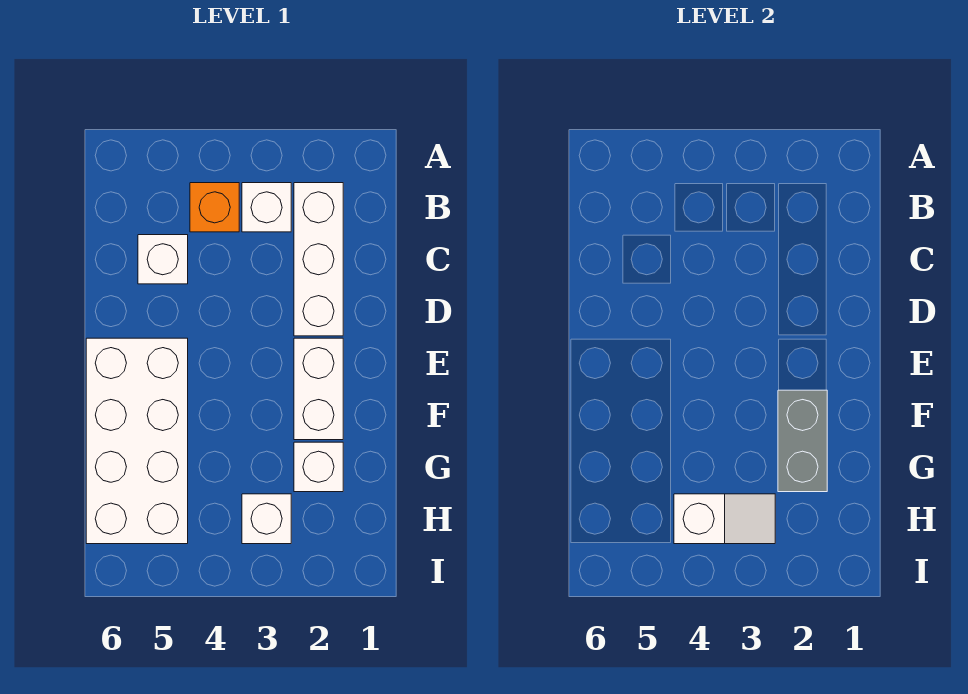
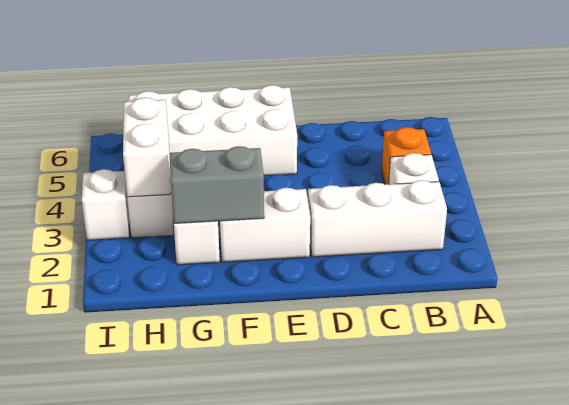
white brick C5 level 1 -> white brick I3 level 1
white slope H3:H4 level 2 top 4 -> white brick H3:H4 level 2

